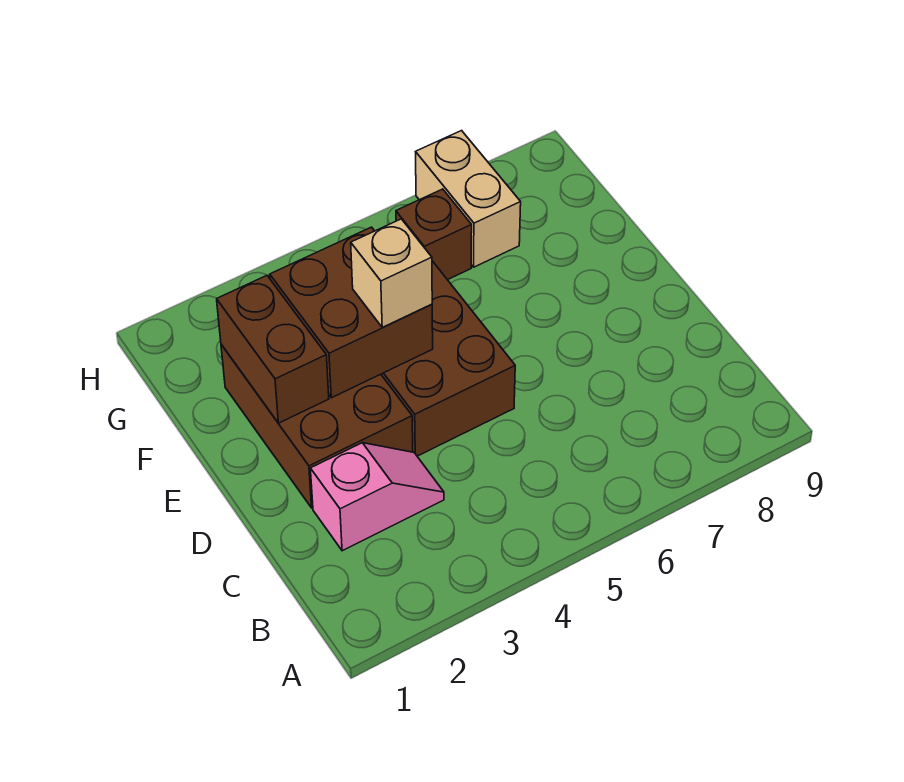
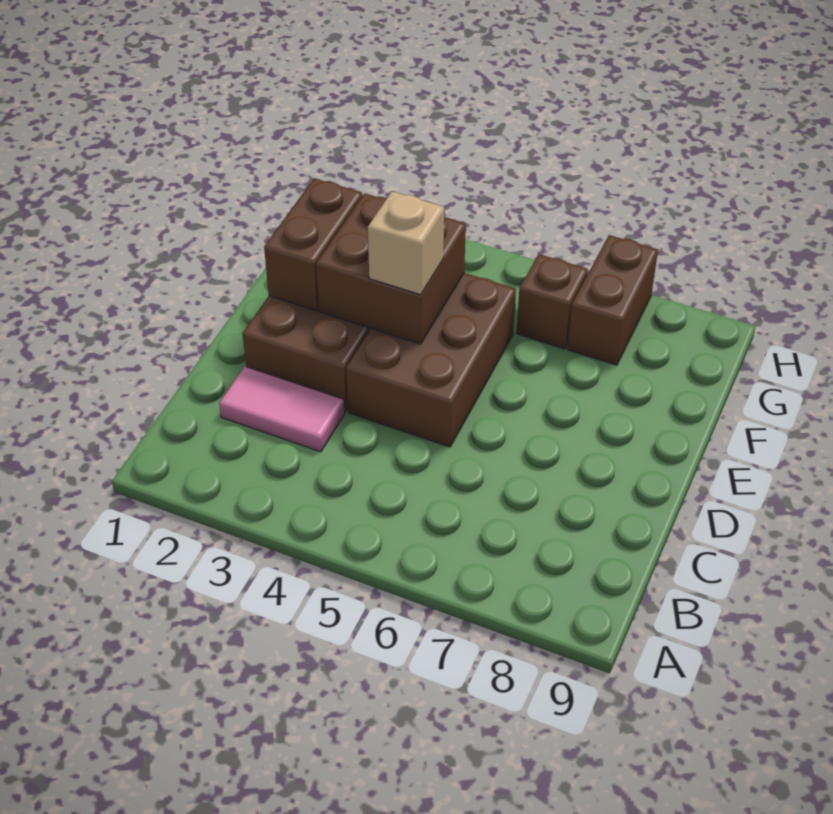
pink slope C2:C3 level 1 top 2 -> pink tile C2:C3 level 1
tan brick G7:H7 level 1 -> brown brick G7:H7 level 1

